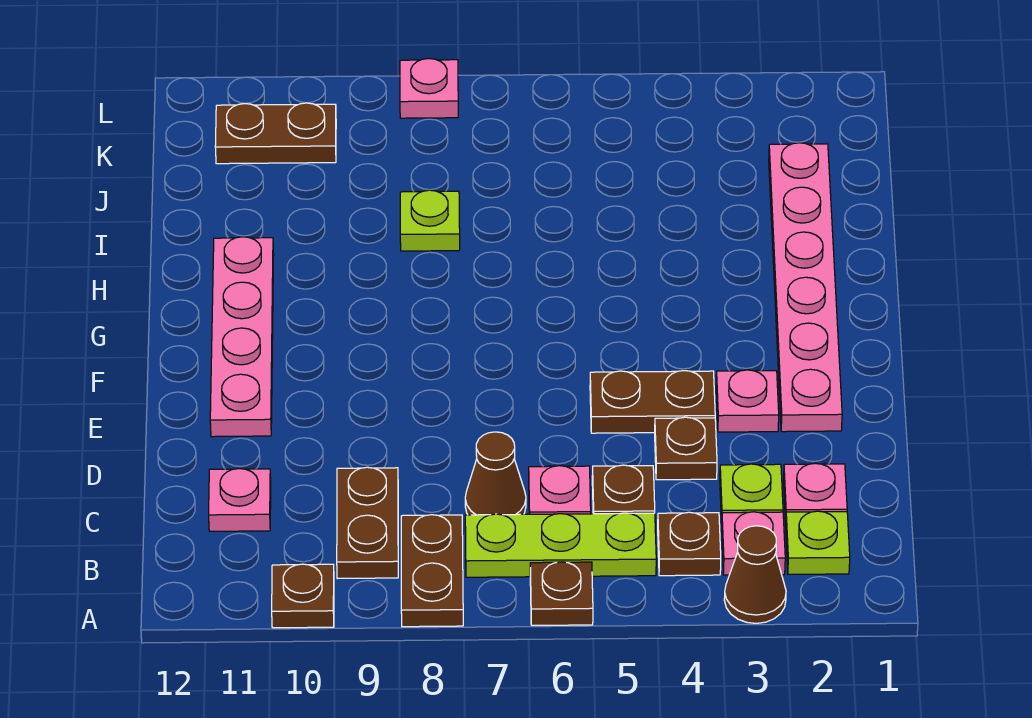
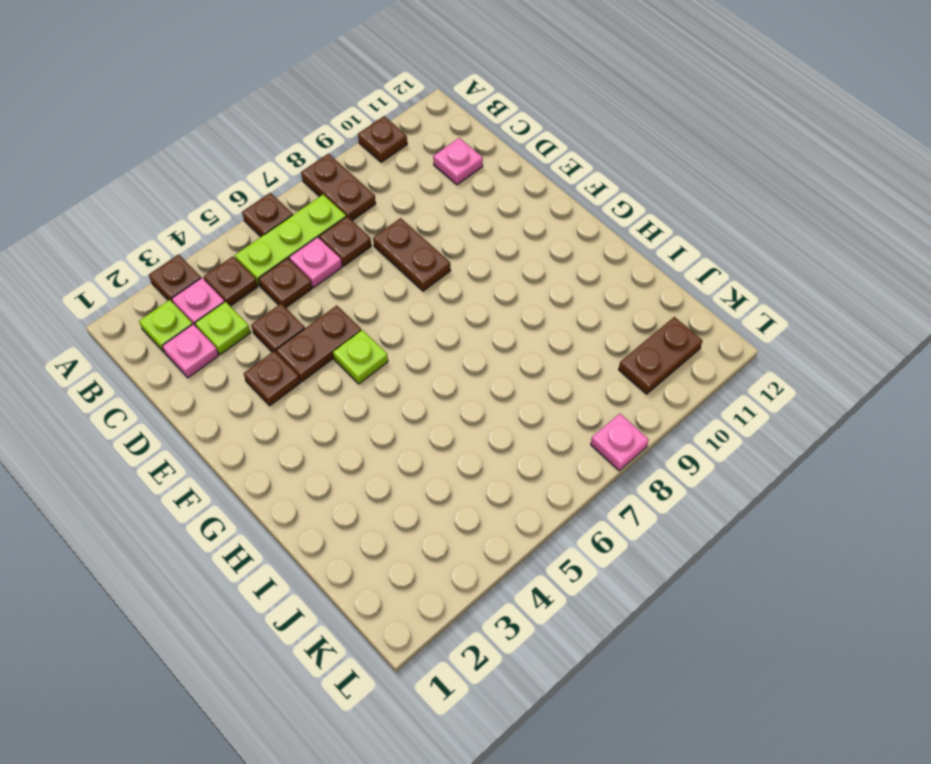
brown cone A3 level 1 -> brown plate A3 level 1
brown plate B9:C9 level 1 -> brown plate D8:E8 level 1
brown cone C7 level 1 -> brown plate C7 level 1
pink plate E2:J2 level 1 -> none
pink plate E3 level 1 -> brown plate E3 level 1
pink plate E11:H11 level 1 -> none
lime plate I8 level 1 -> lime plate F5 level 1

